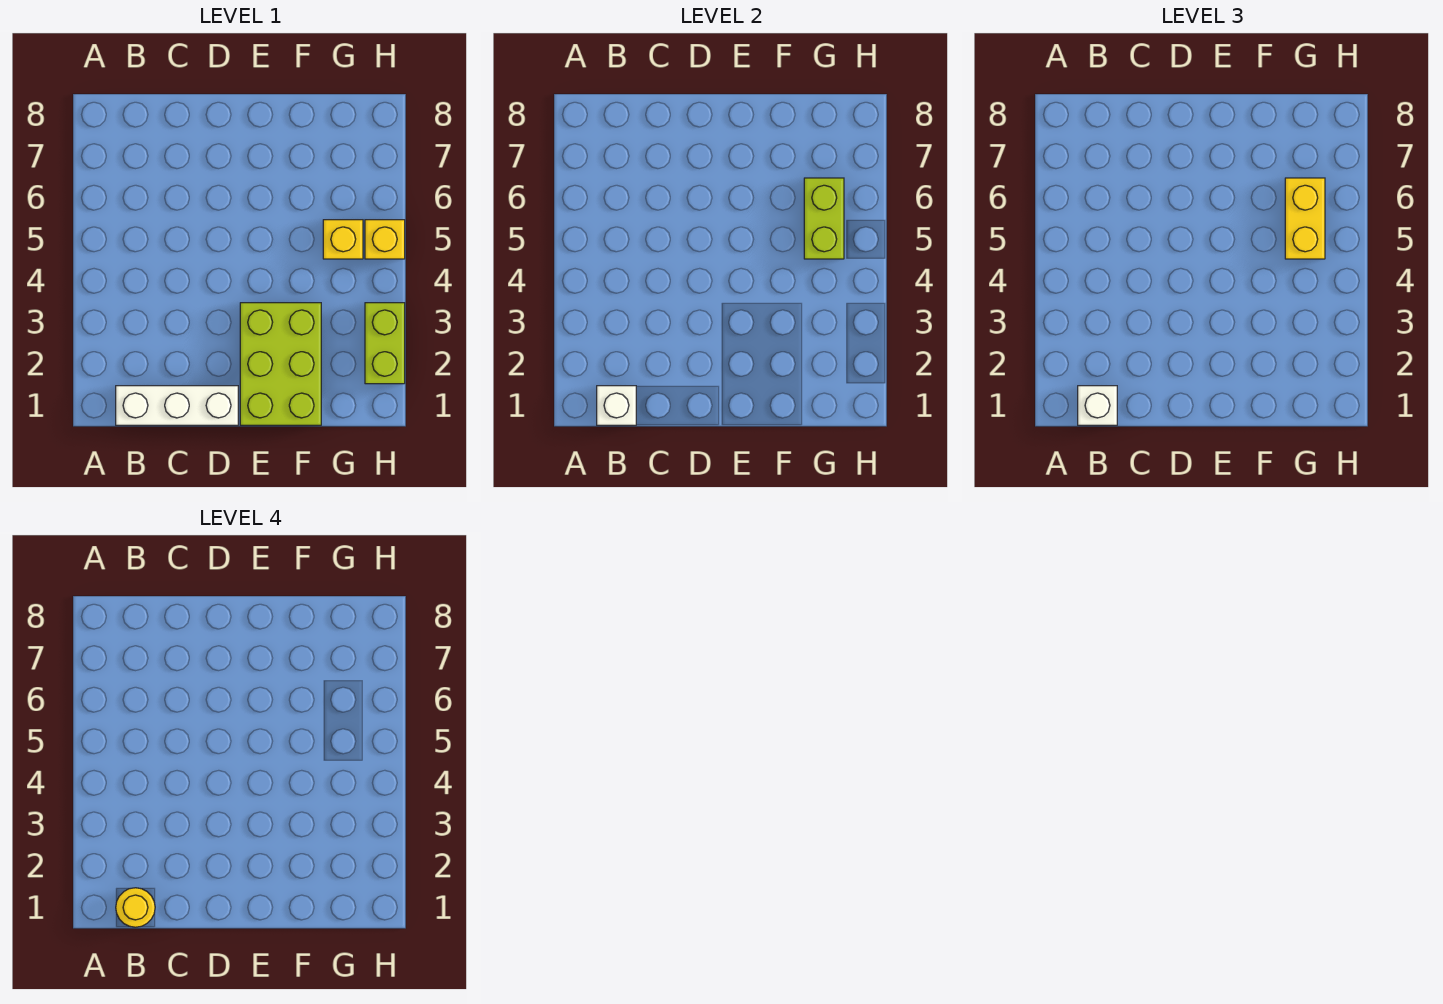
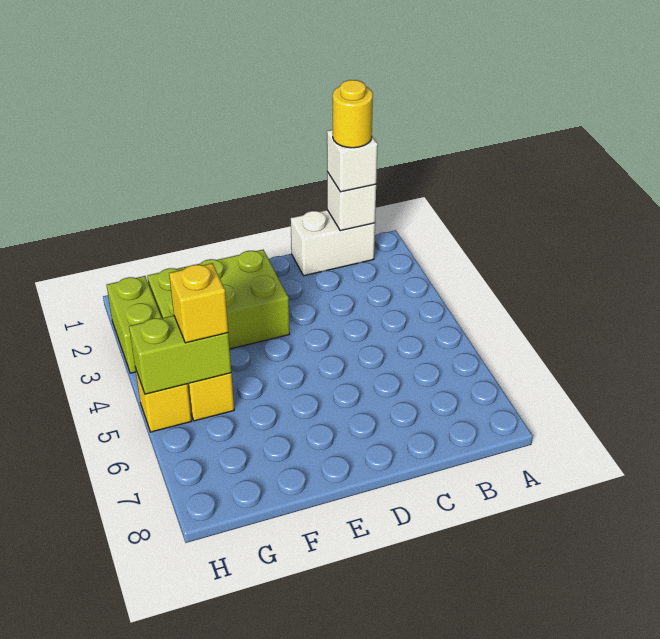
white brick B1:D1 level 1 -> white brick B1:C1 level 1
lime brick E1:F3 level 1 -> lime brick E2:G3 level 1
lime brick G5:G6 level 2 -> lime brick G5:H5 level 2
yellow brick G5:G6 level 3 -> yellow brick G5 level 3

